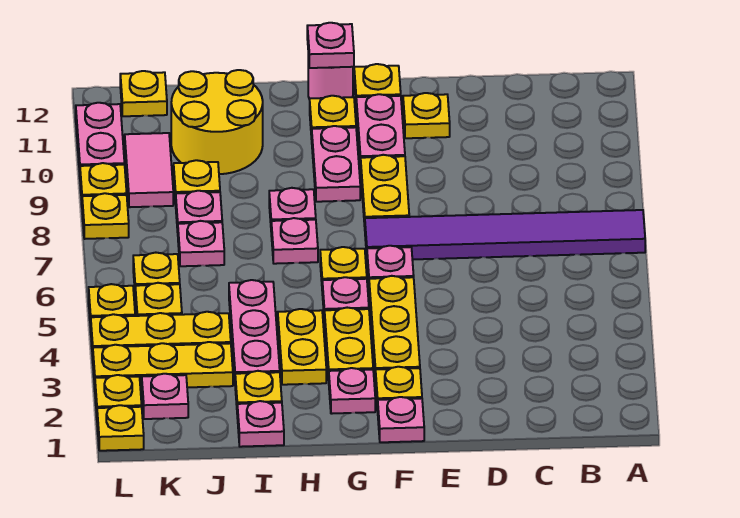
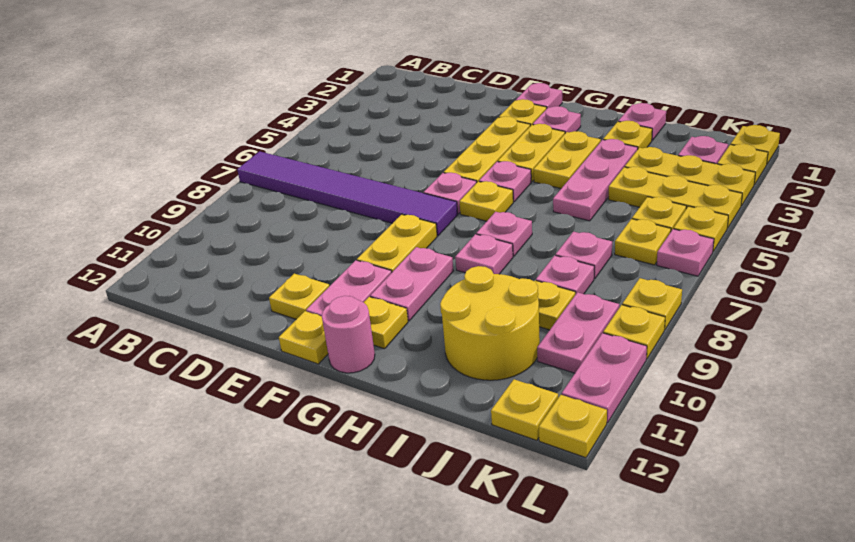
pink plate G12 level 2 -> pink plate L6 level 1
pink tile K9:K10 level 1 -> pink plate K9:K10 level 1
none -> yellow plate L12 level 1

